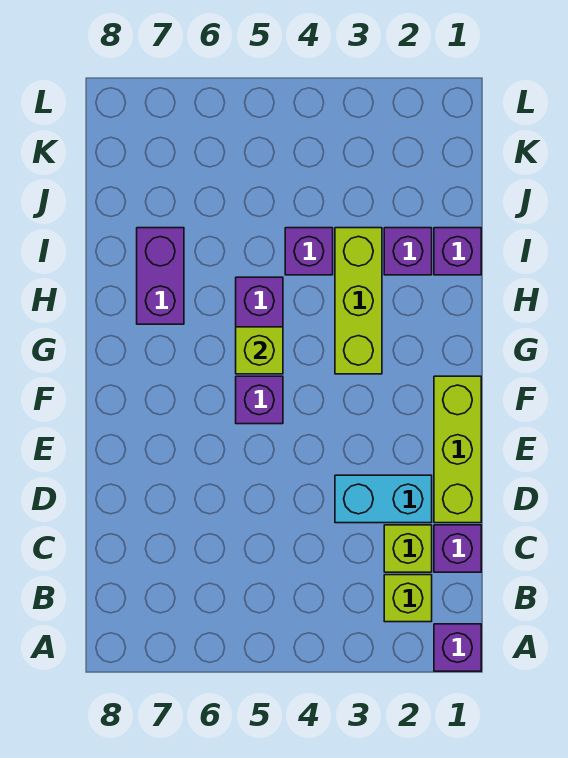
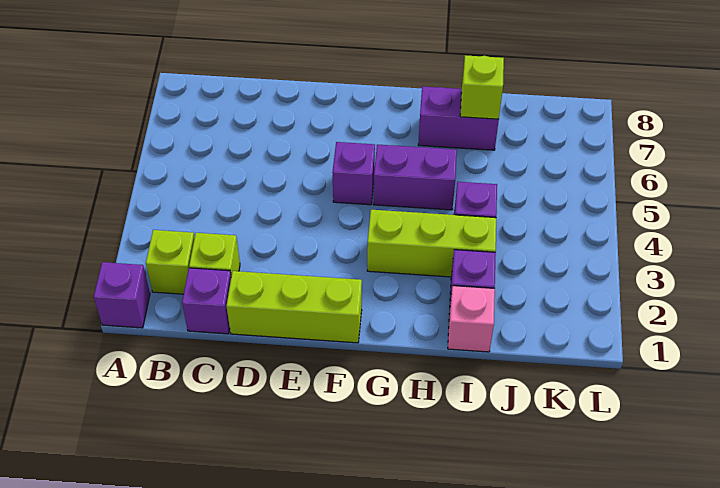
cyan brick D2:D3 level 1 -> none
lime brick G5 level 2 -> lime brick I7 level 2
purple brick I1 level 1 -> pink brick I1 level 1

